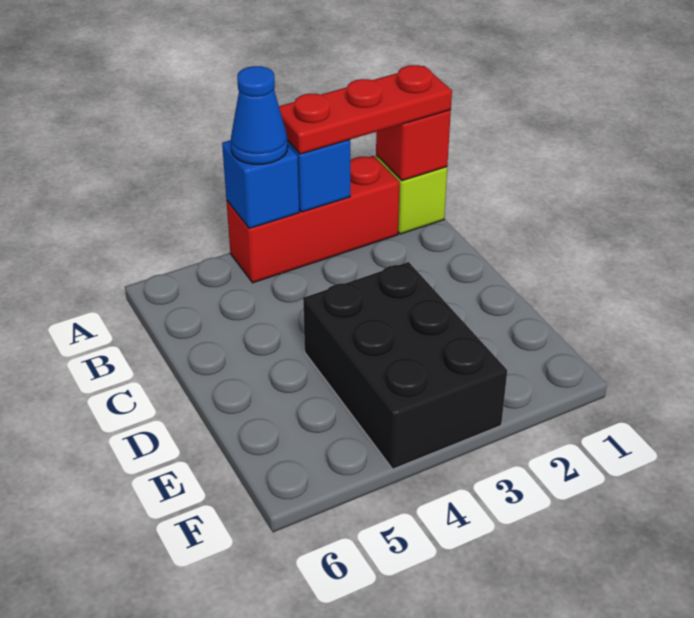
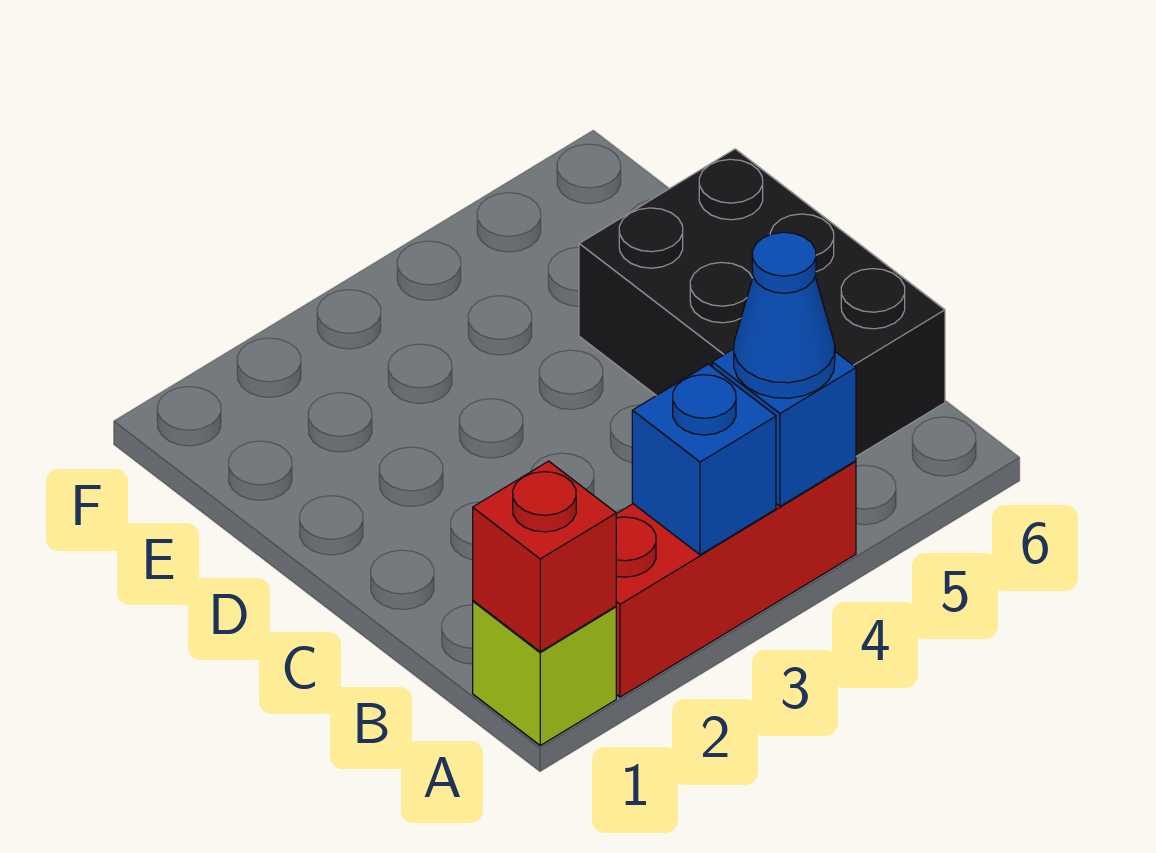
red plate A1:A3 level 3 -> none
black brick D3:F4 level 1 -> black brick B5:D6 level 1

